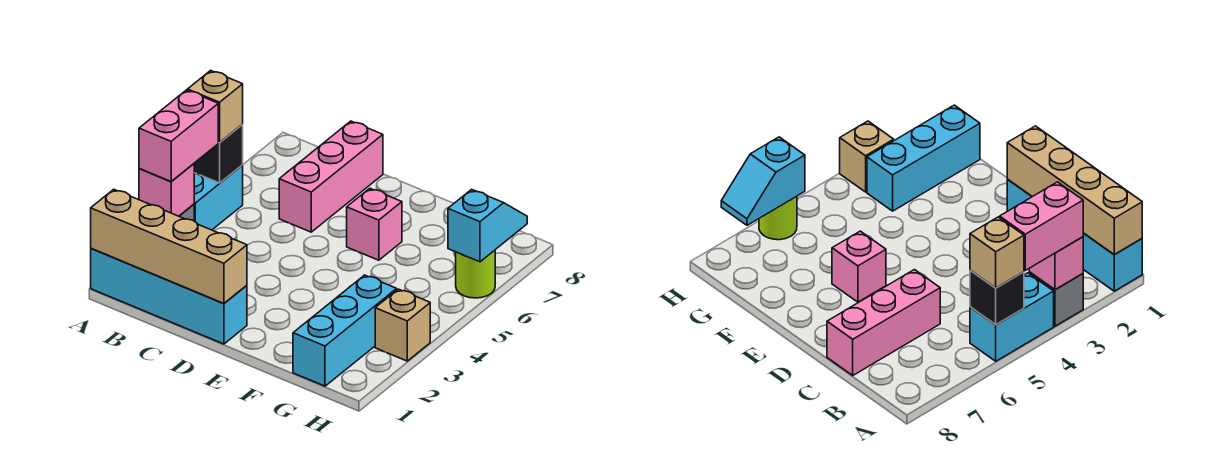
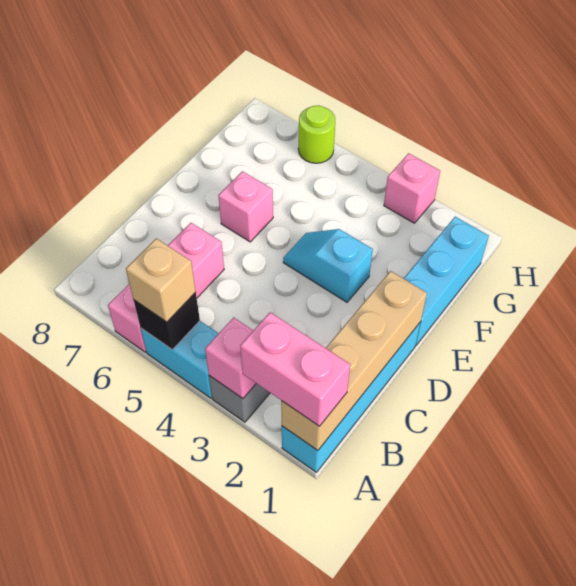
pink brick A3:A4 level 3 -> pink brick A1:A2 level 3
pink brick C6:C8 level 1 -> pink brick A6:C6 level 1
cyan brick G1:G3 level 1 -> cyan brick E1:G1 level 1
tan brick H3 level 1 -> pink brick H3 level 1
cyan slope H6:H7 level 2 top 6 -> cyan slope E3:E4 level 1 top 3

